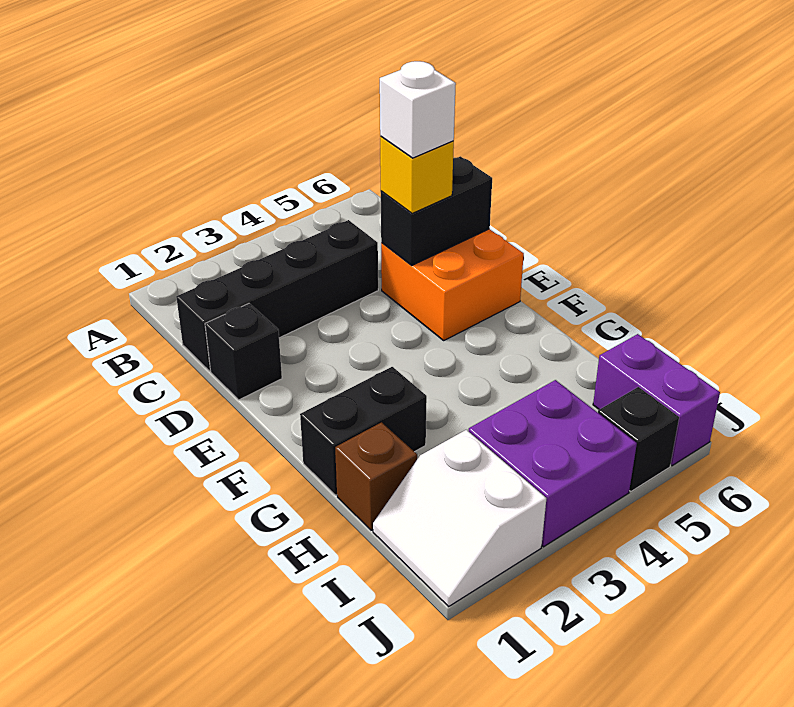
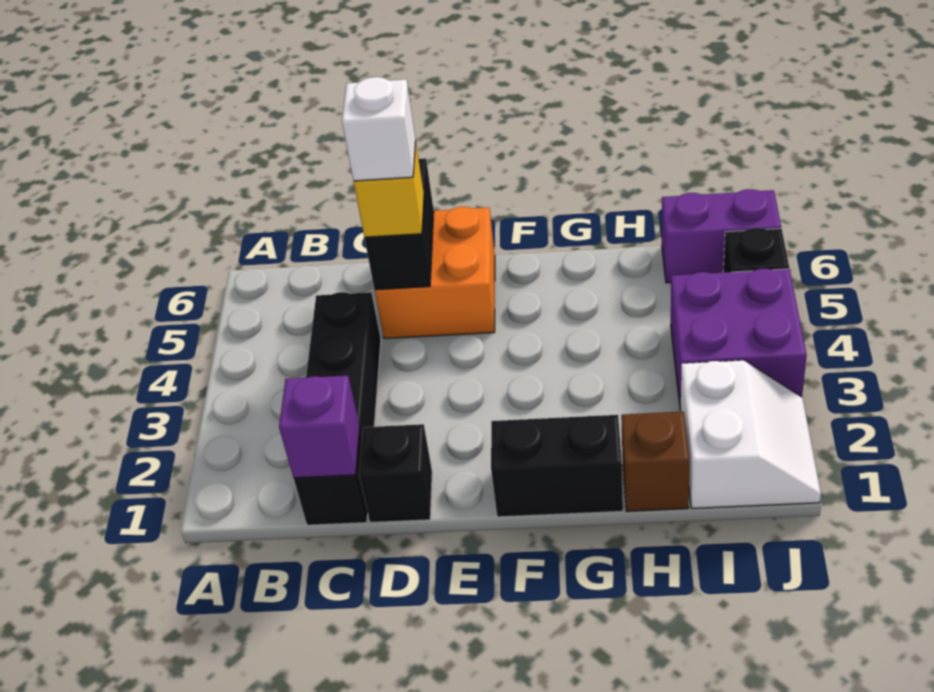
none -> purple brick C1 level 2
black brick G1:G2 level 1 -> black brick F1:G1 level 1
white slope I1:J2 level 1 top 2 -> white slope I1:J2 level 1 top I

